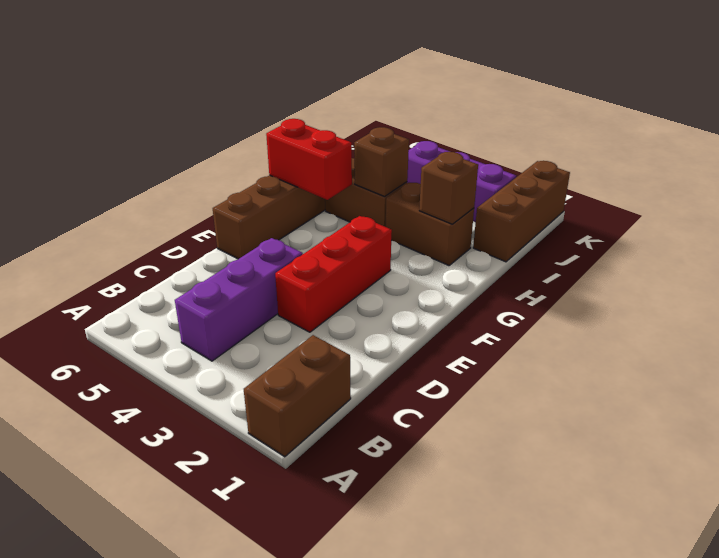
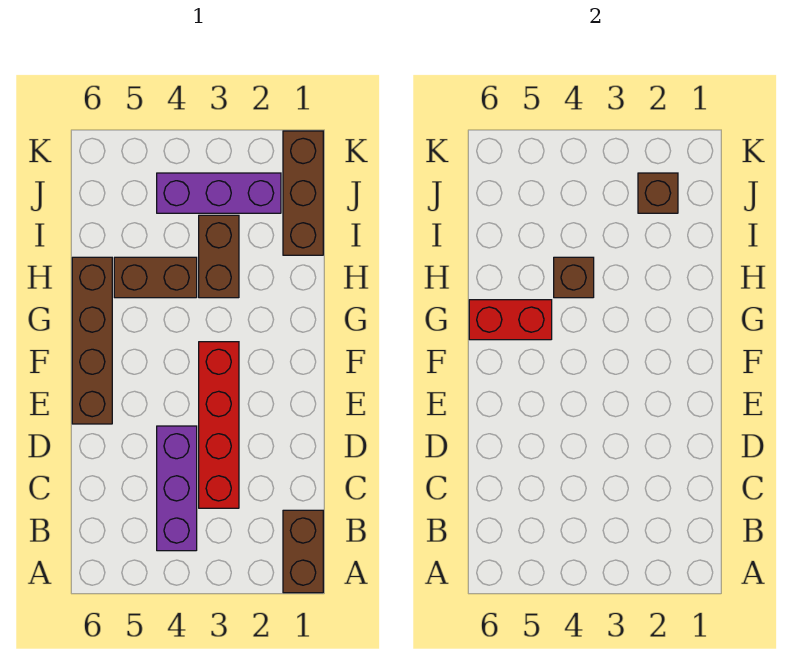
red brick D3:F3 level 1 -> red brick C3:F3 level 1
brown brick H2:H3 level 1 -> brown brick H3:I3 level 1
brown brick H2 level 2 -> brown brick J2 level 2

